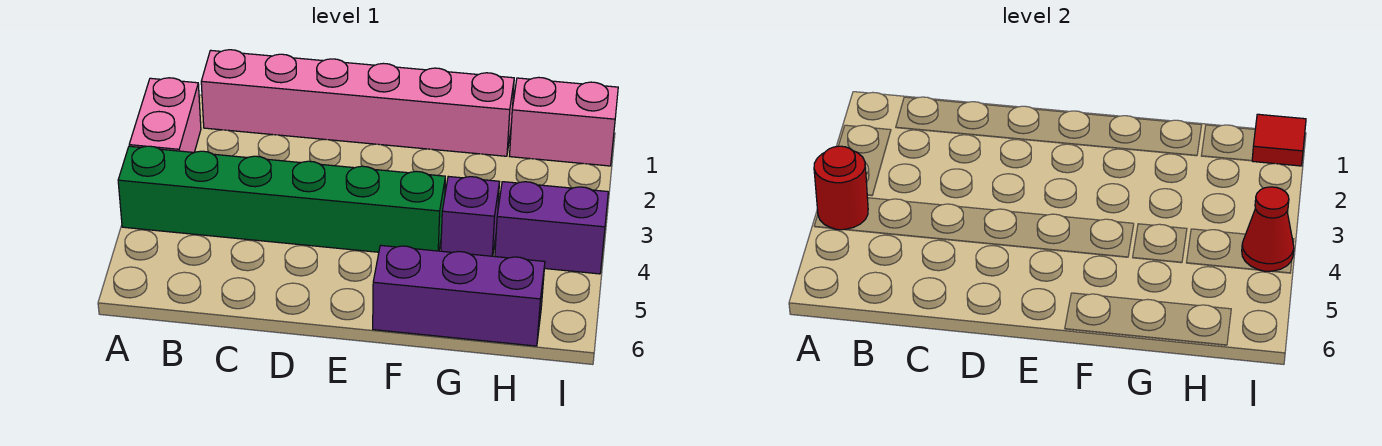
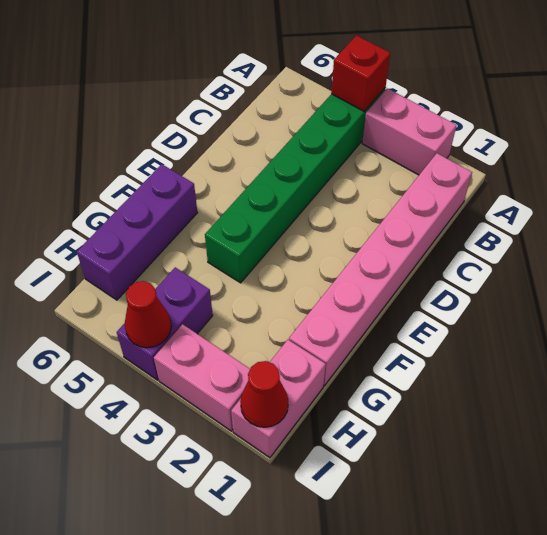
red round brick A4 level 2 -> red brick A4 level 2
purple brick G4 level 1 -> none
red tile I1 level 2 -> red cone I1 level 2
none -> pink brick I2:I3 level 1

